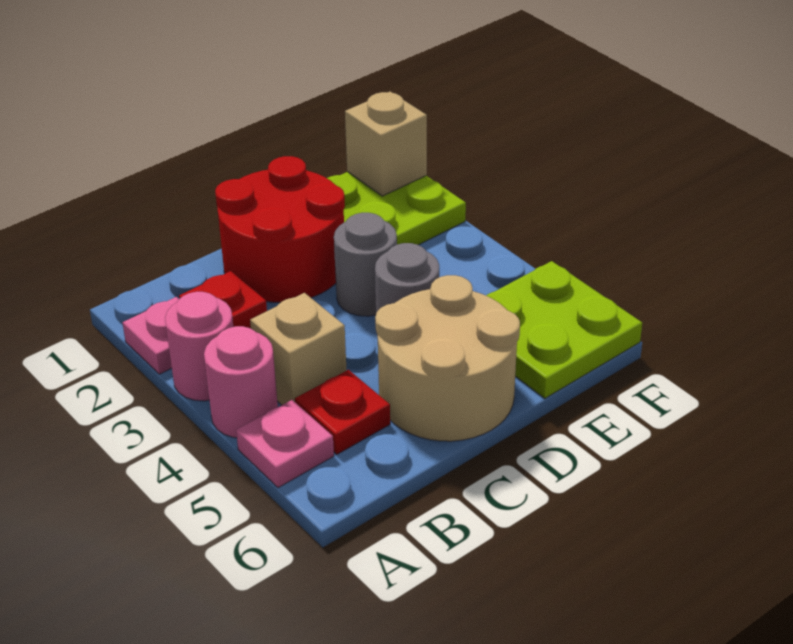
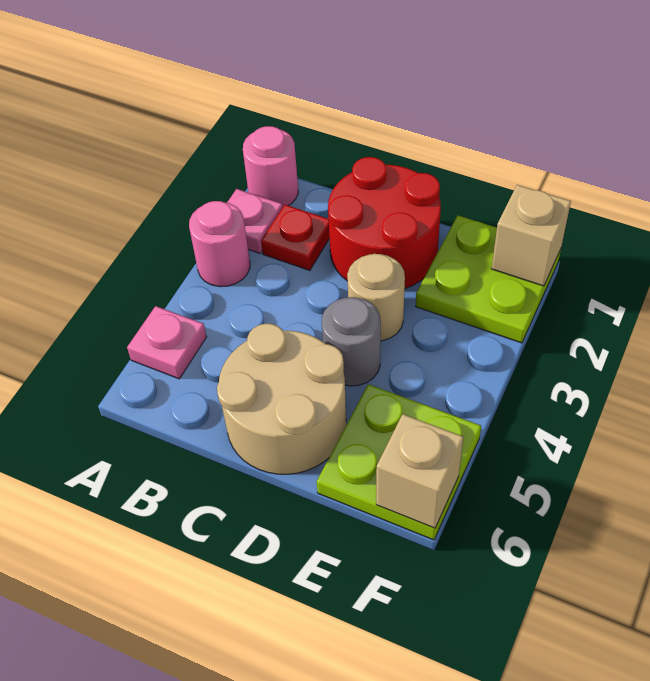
pink round brick A4 level 1 -> pink round brick A1 level 1
tan brick B4 level 1 -> tan brick F6 level 2
red plate B5 level 1 -> none
grey round brick D3 level 1 -> tan round brick D3 level 1

